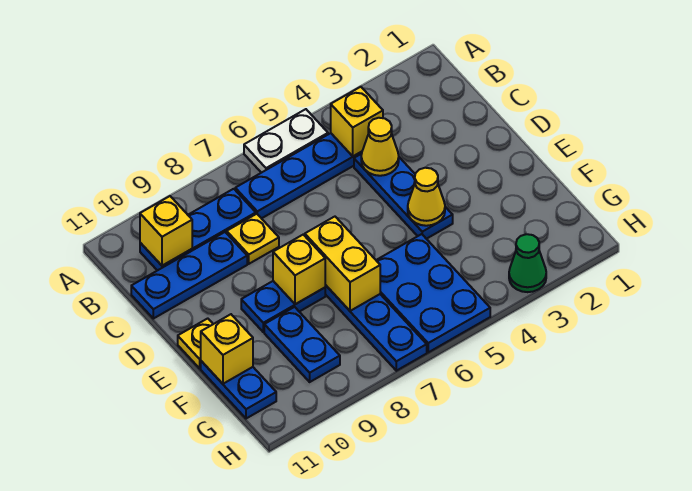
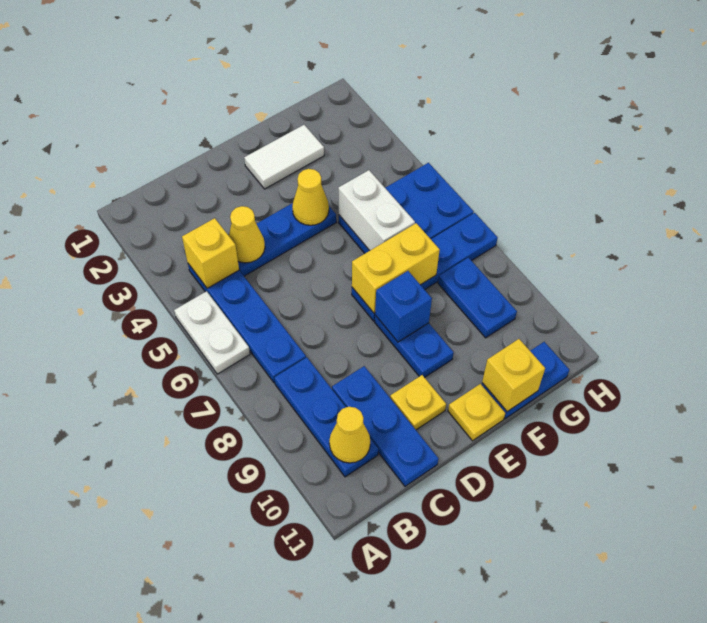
yellow brick B10 level 2 -> yellow cone B10 level 2
yellow plate C8 level 1 -> yellow plate D10 level 1
none -> white tile E2:F2 level 1
yellow brick E8 level 2 -> blue brick E8 level 2
none -> white brick F5:F6 level 2
blue plate F9:G9 level 1 -> blue plate G8:G9 level 1
green cone H3 level 1 -> none

